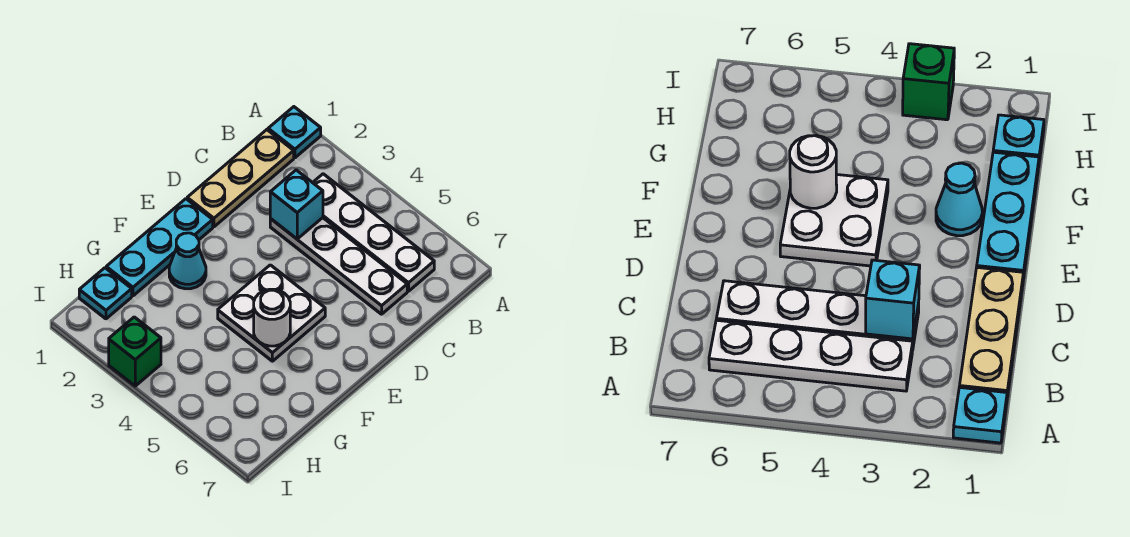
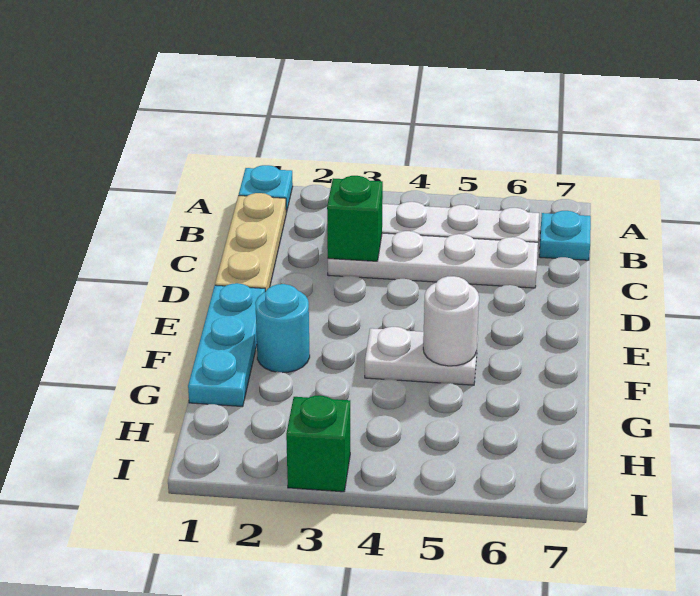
cyan brick C3 level 2 -> green brick C3 level 2
white plate E4:F5 level 1 -> white plate F4:F5 level 1
cyan cone F2 level 1 -> cyan round brick F2 level 1
cyan plate H1 level 1 -> cyan plate B7 level 1

